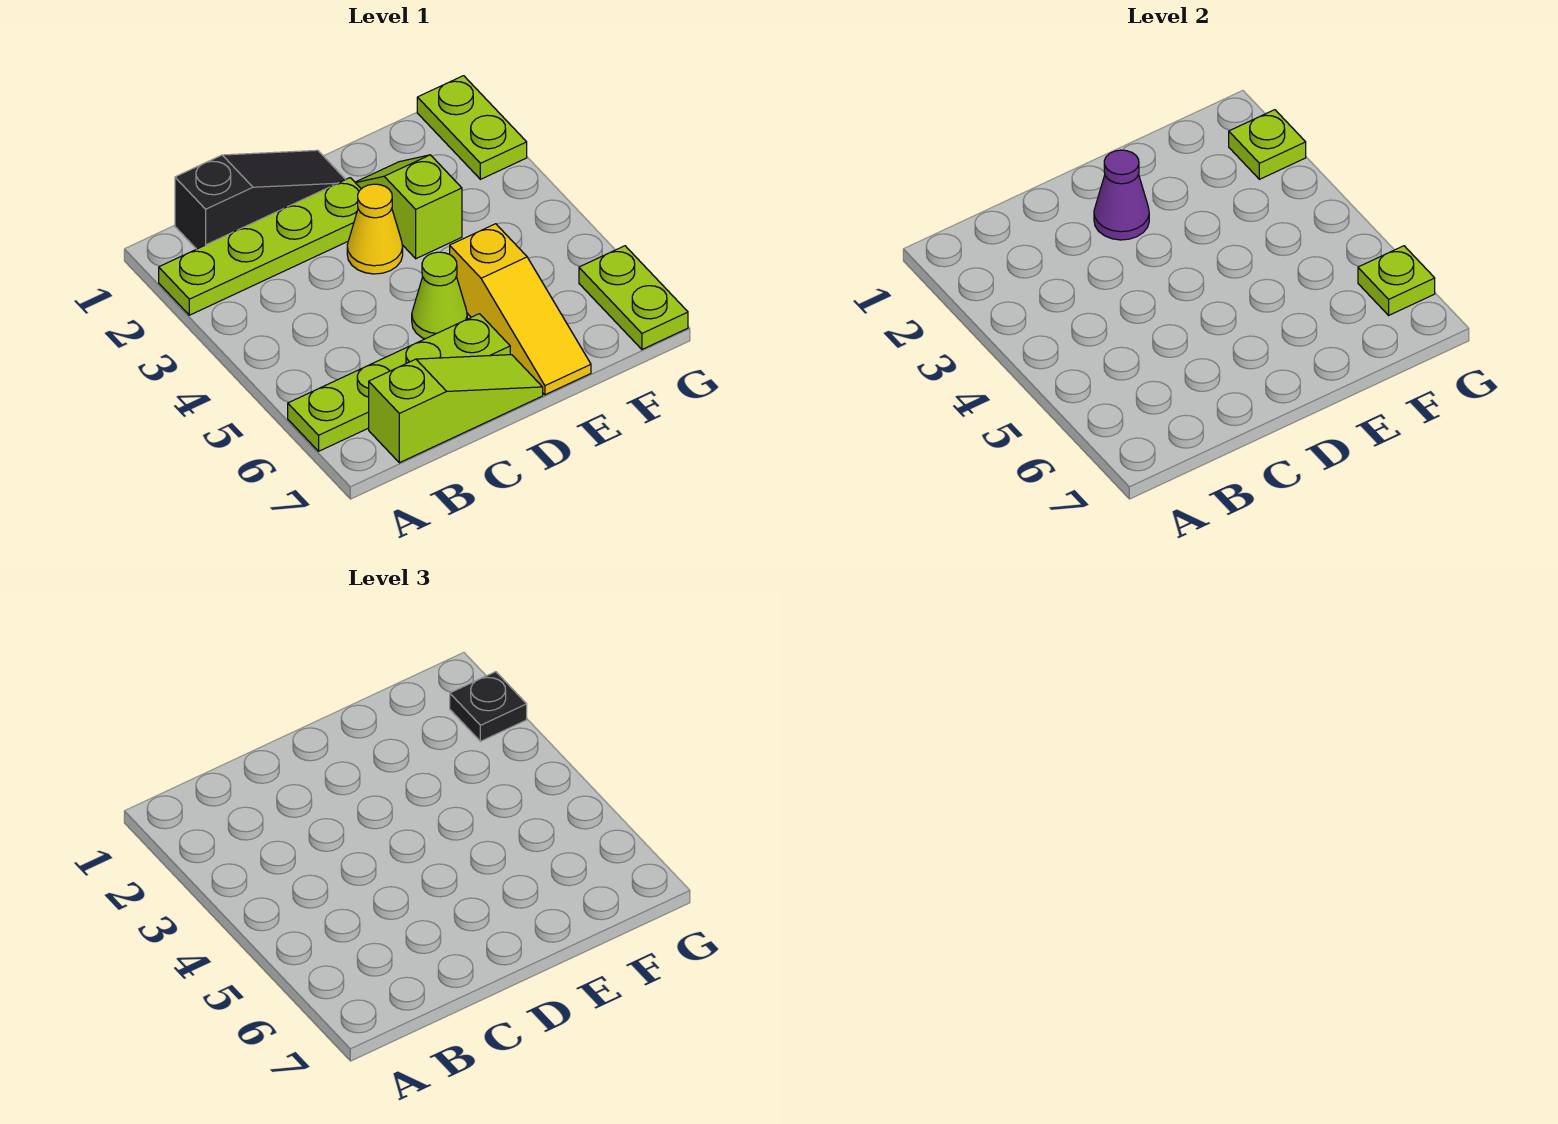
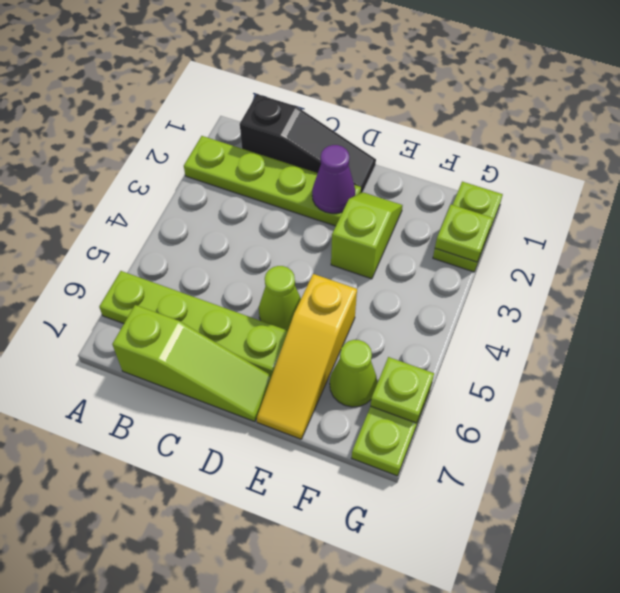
yellow cone D3 level 1 -> none
none -> lime cone F6 level 1
black plate G2 level 3 -> none

